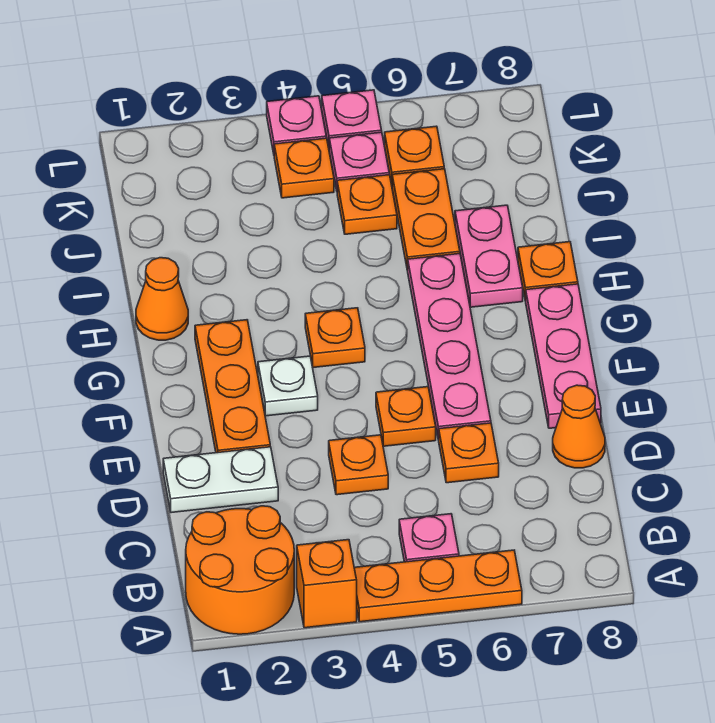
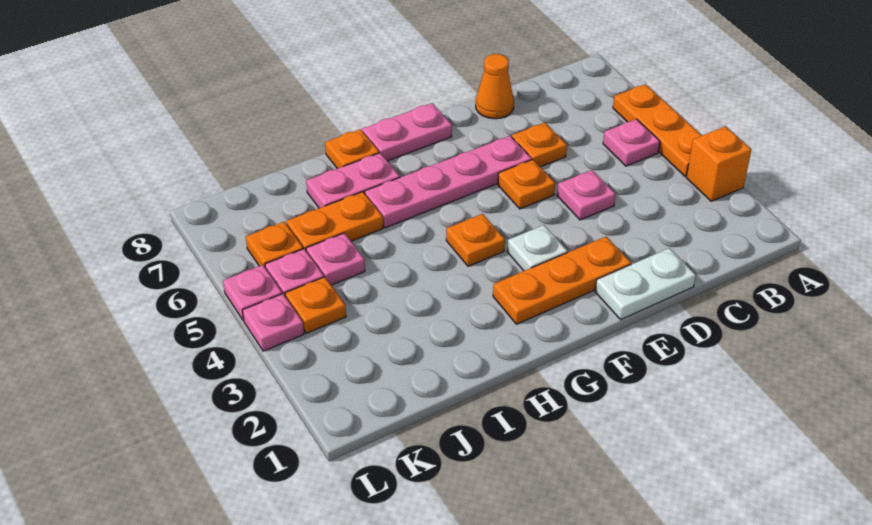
orange round brick A1:B2 level 1 -> none
white plate D1:D2 level 1 -> white plate D1:E1 level 1
orange plate D4 level 1 -> pink plate D4 level 1
pink plate E8:G8 level 1 -> pink plate F8:G8 level 1
orange cone H1 level 1 -> none
orange plate J5 level 1 -> pink plate J5 level 1

